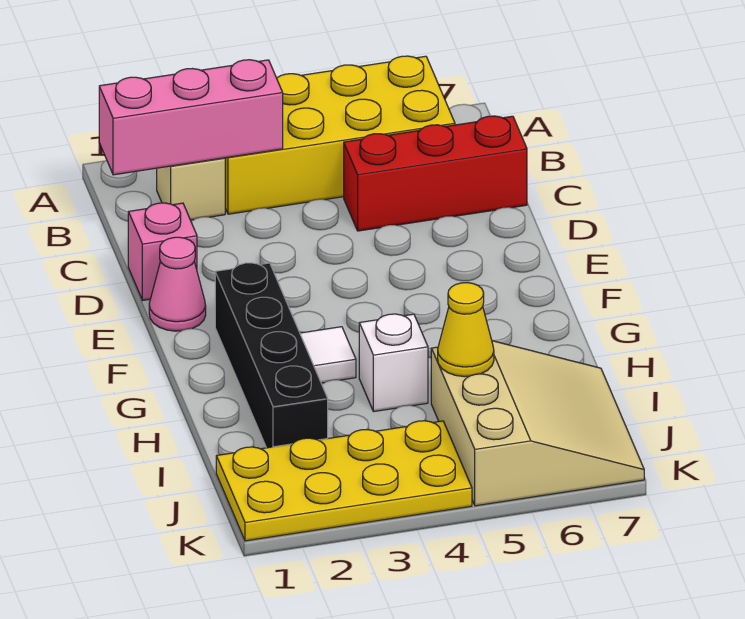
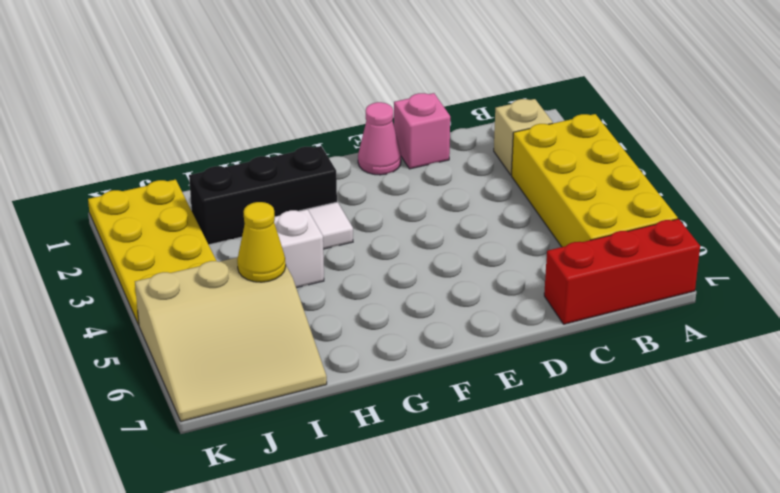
pink brick B1:B3 level 2 -> none
red brick C5:C7 level 1 -> red brick A7:C7 level 1
black brick F2:I2 level 1 -> black brick G2:I2 level 1

